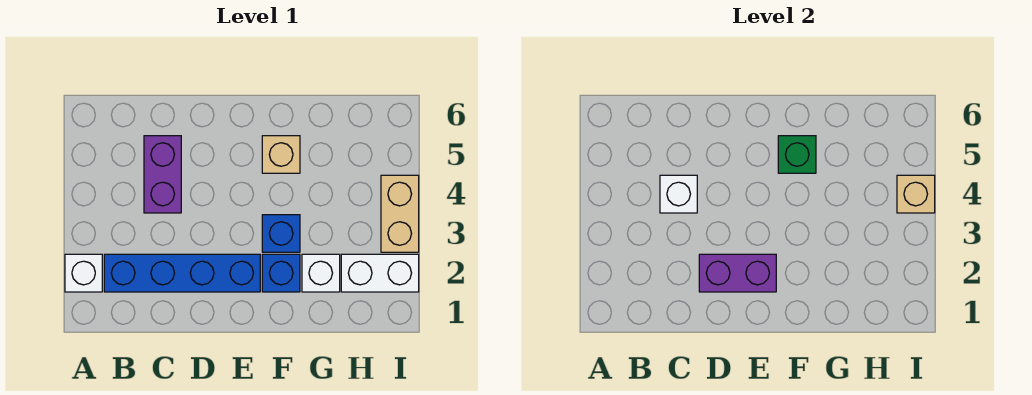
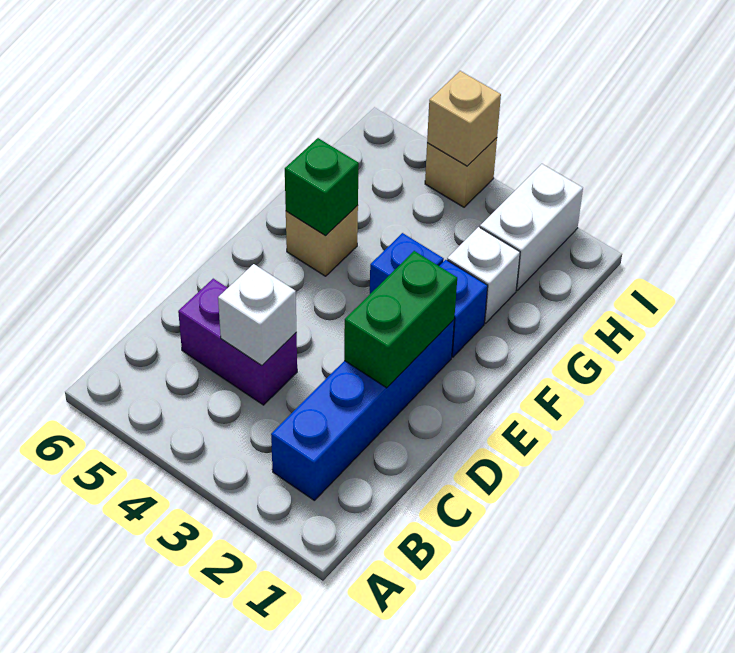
white brick A2 level 1 -> none
purple brick D2:E2 level 2 -> green brick D2:E2 level 2
tan brick I3:I4 level 1 -> tan brick I4 level 1

